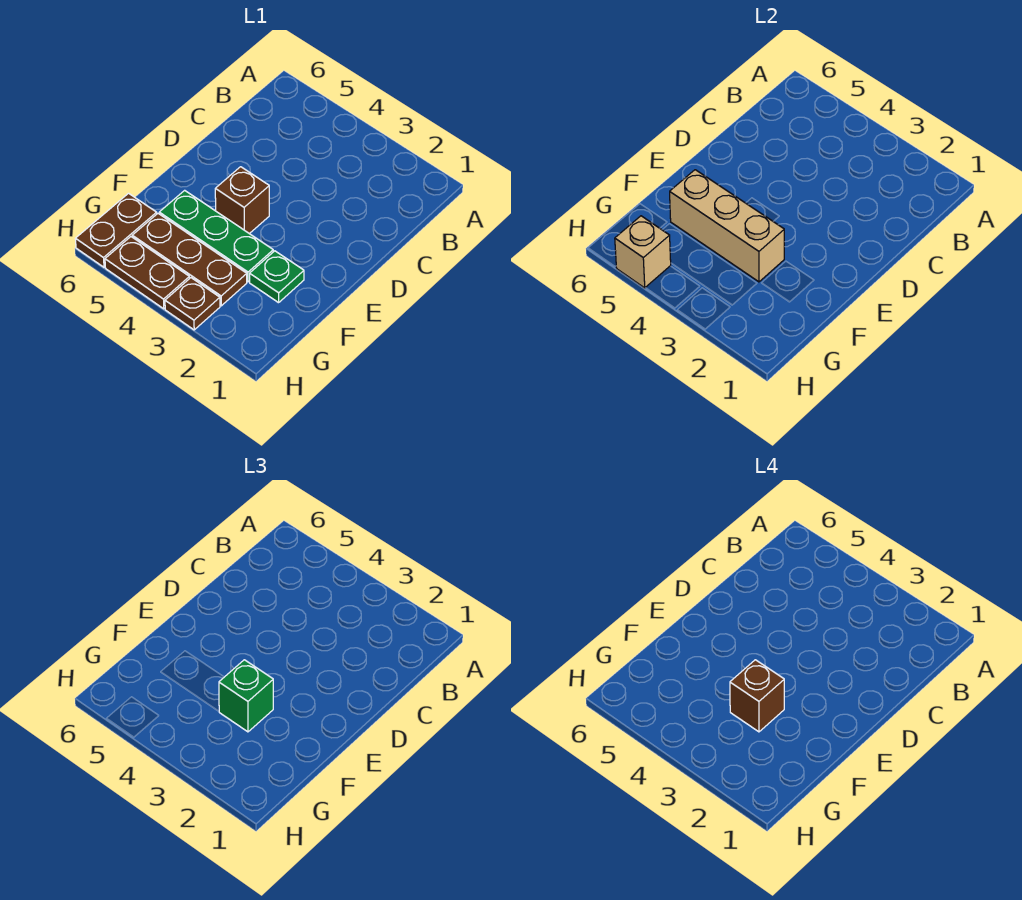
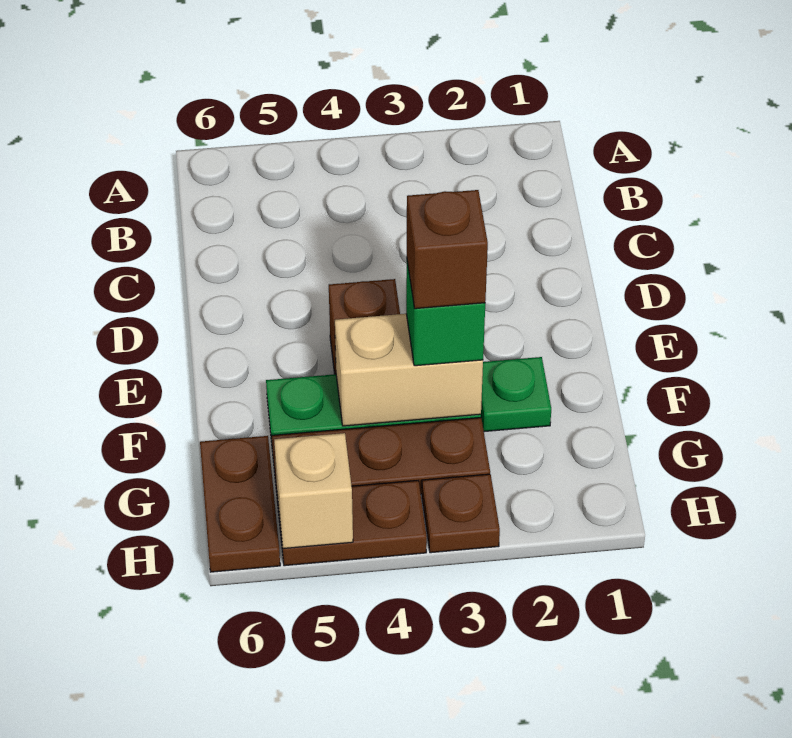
tan brick F3:F5 level 2 -> tan brick F3:F4 level 2

